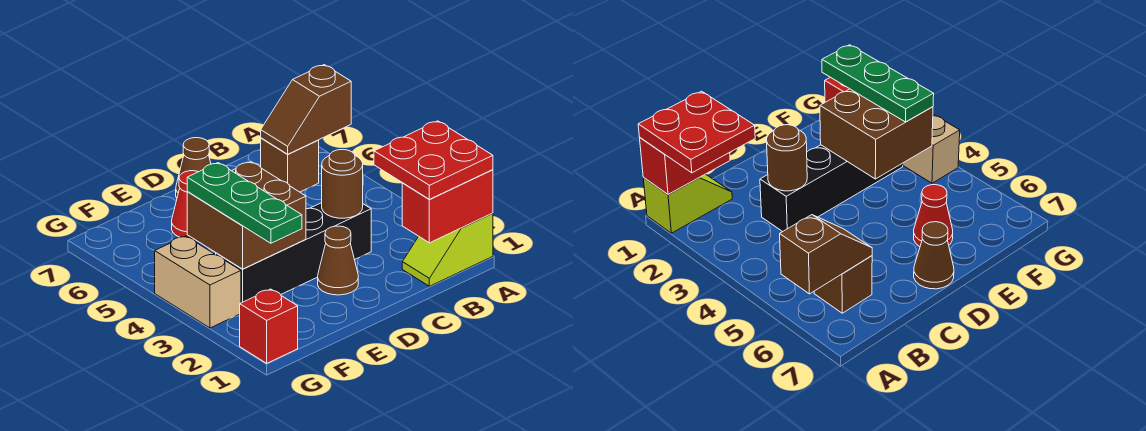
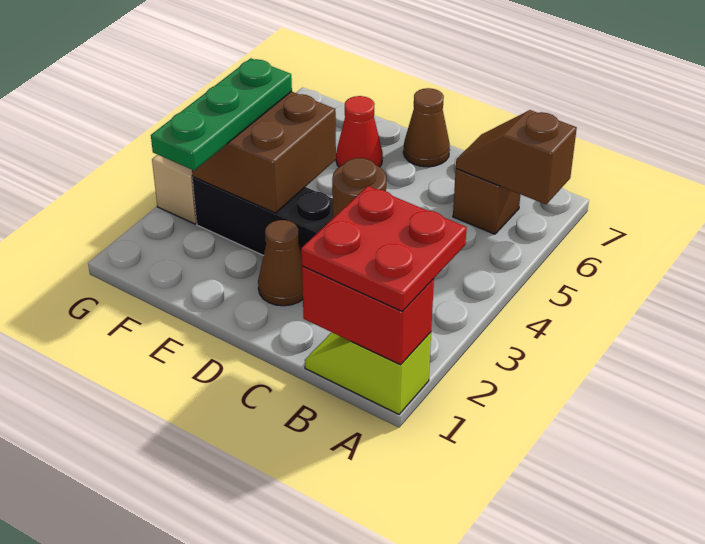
red brick G1 level 1 -> none

